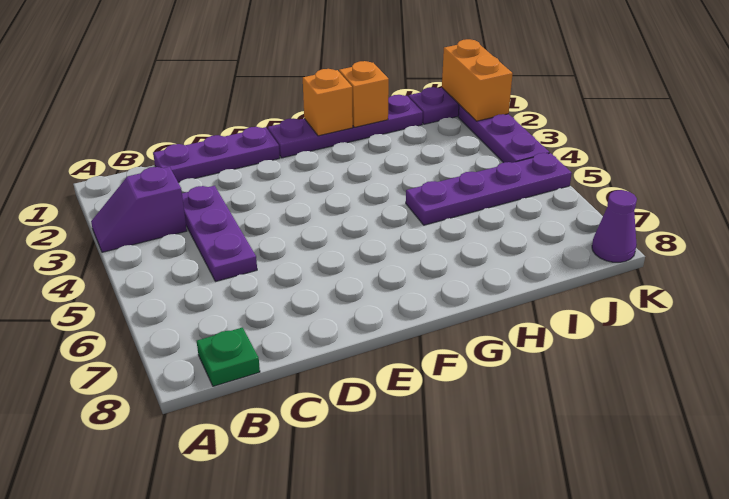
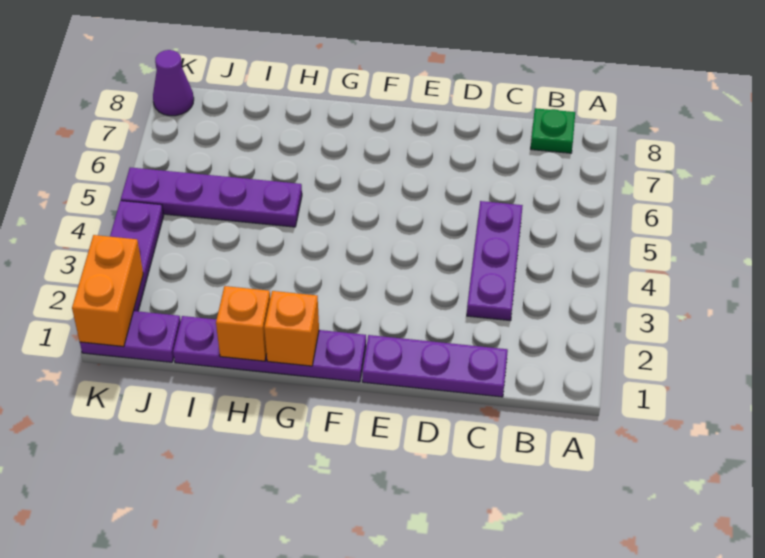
purple slope A3:B3 level 1 top B -> none

